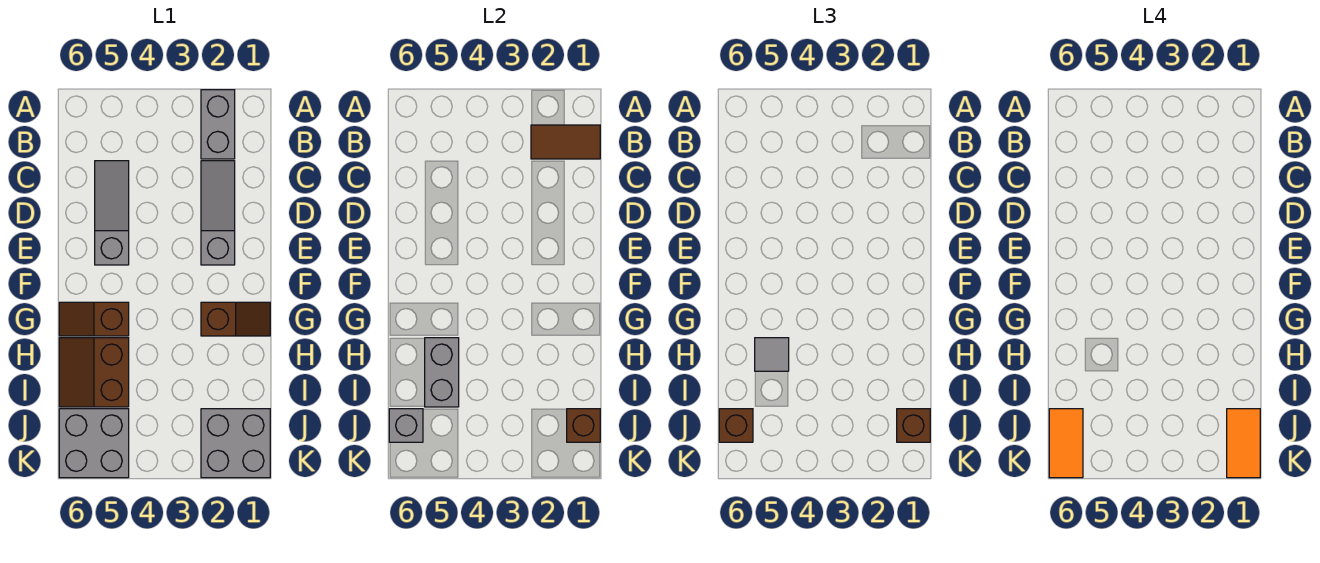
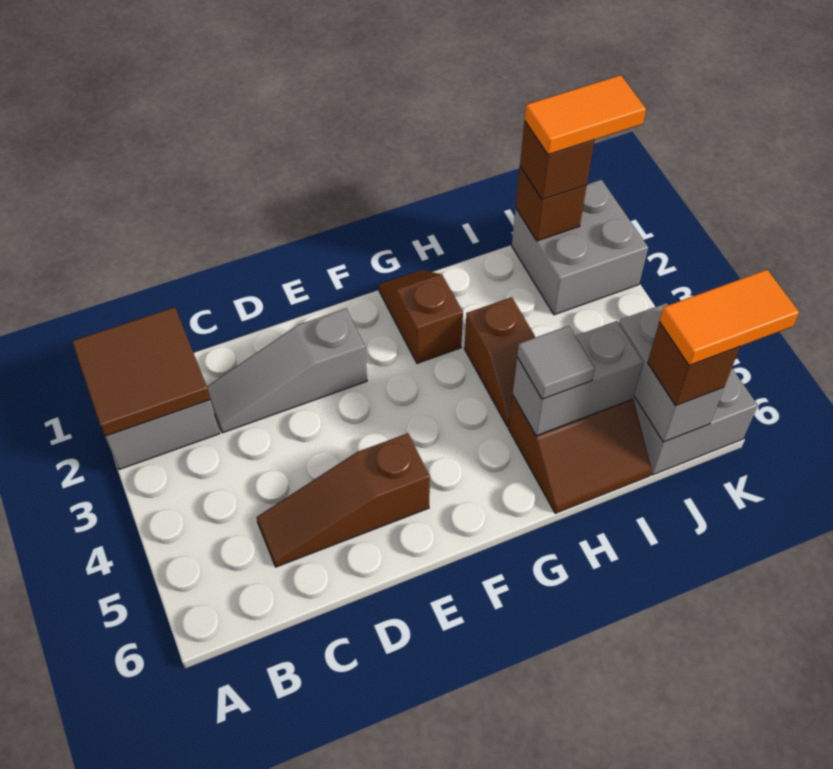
brown tile B1:B2 level 2 -> brown tile A1:B2 level 2
grey slope C5:E5 level 1 top E -> brown slope C5:E5 level 1 top E
brown slope G5:G6 level 1 top 5 -> brown slope H3:H4 level 1 top 3
grey brick J6 level 2 -> grey brick J5:J6 level 2

